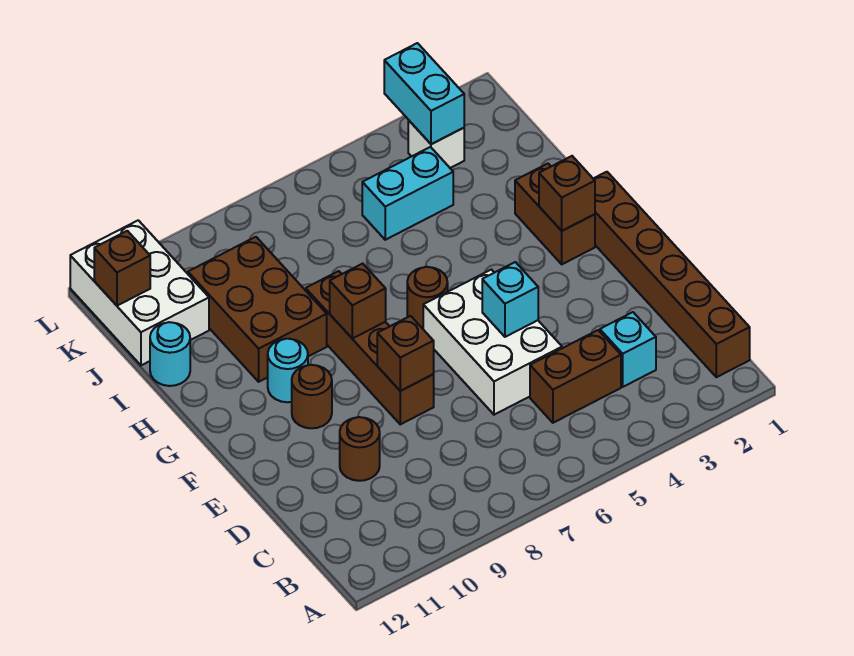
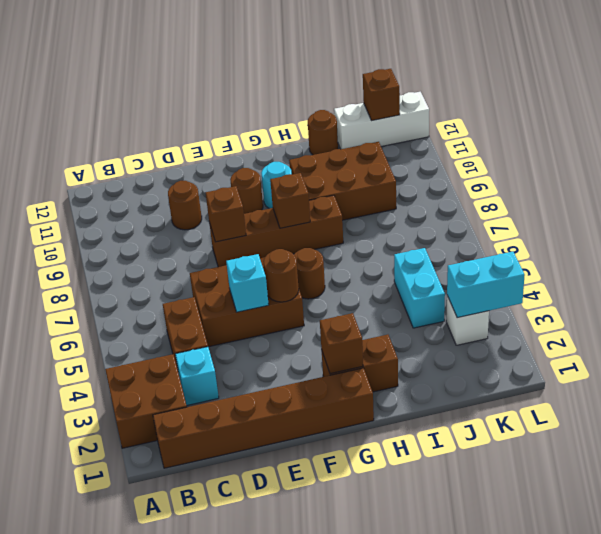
none -> brown brick A2:B3 level 1
white brick D5:F6 level 1 -> brown brick D5:F6 level 1
none -> brown round brick F5 level 2
cyan round brick I12 level 1 -> brown round brick I12 level 1
white brick J11:L12 level 1 -> white brick J12:L12 level 1

